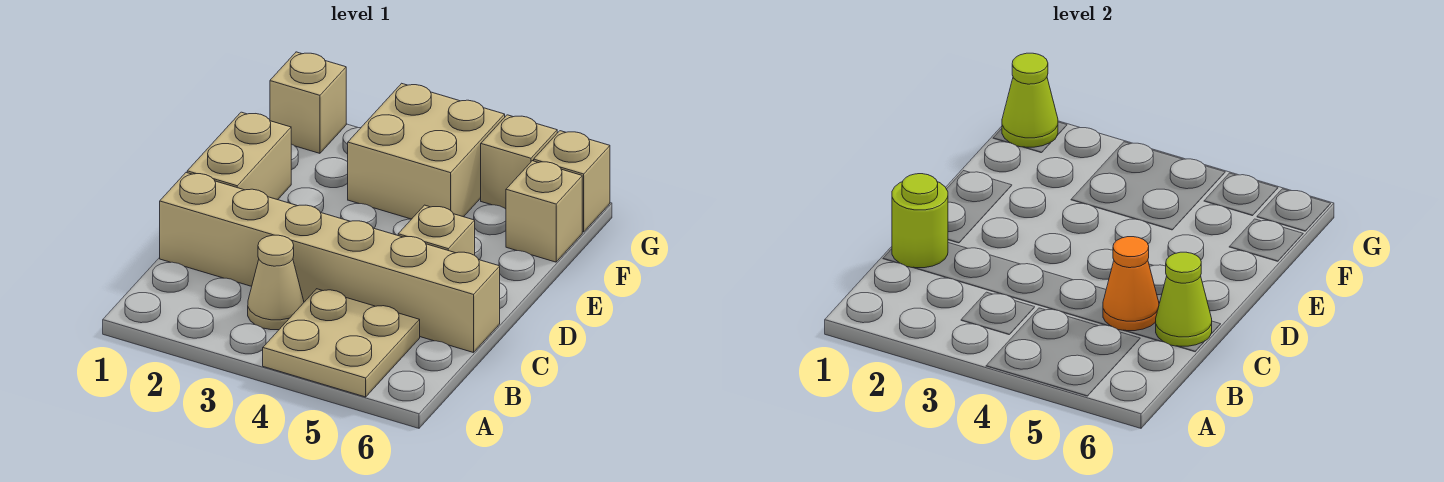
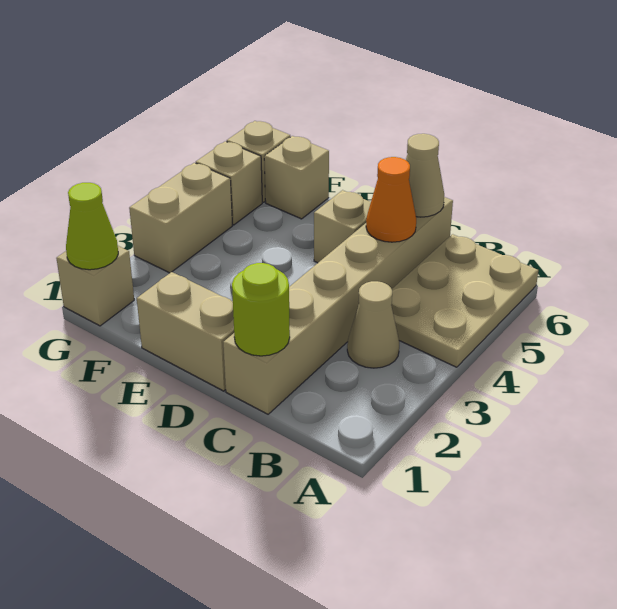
tan plate A4:B5 level 1 -> tan plate A4:B6 level 1
lime cone C6 level 2 -> tan cone C6 level 2
tan brick F3:G4 level 1 -> tan brick G3:G4 level 1

